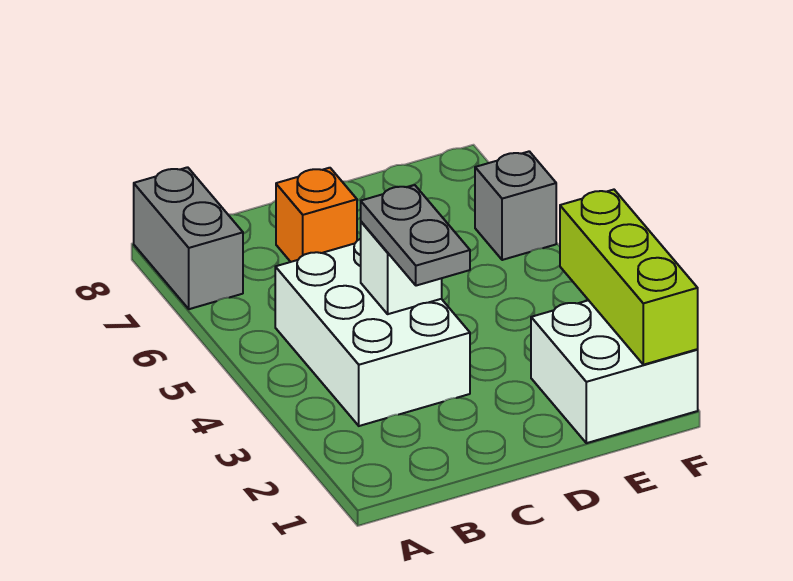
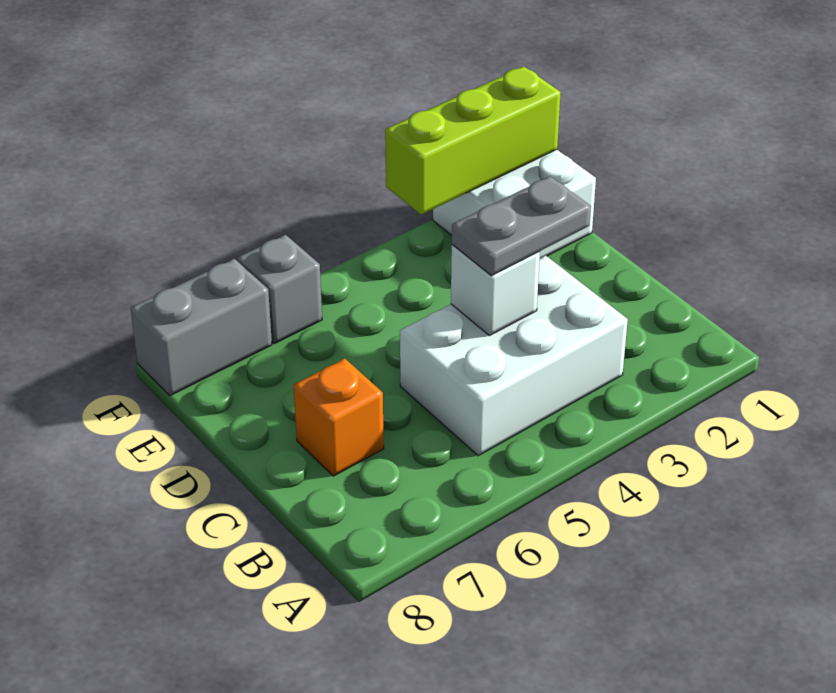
grey brick A7:A8 level 1 -> grey brick F7:F8 level 1

